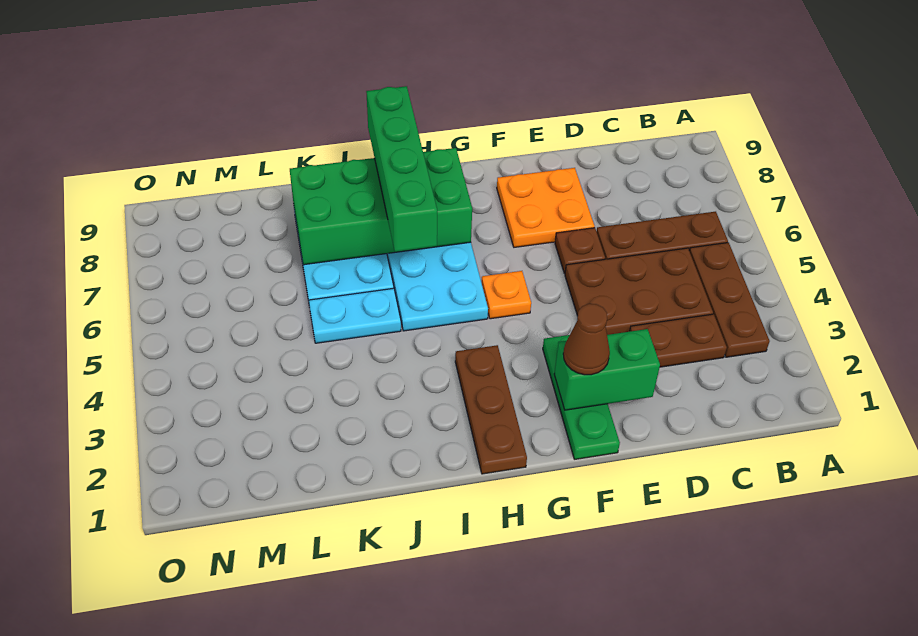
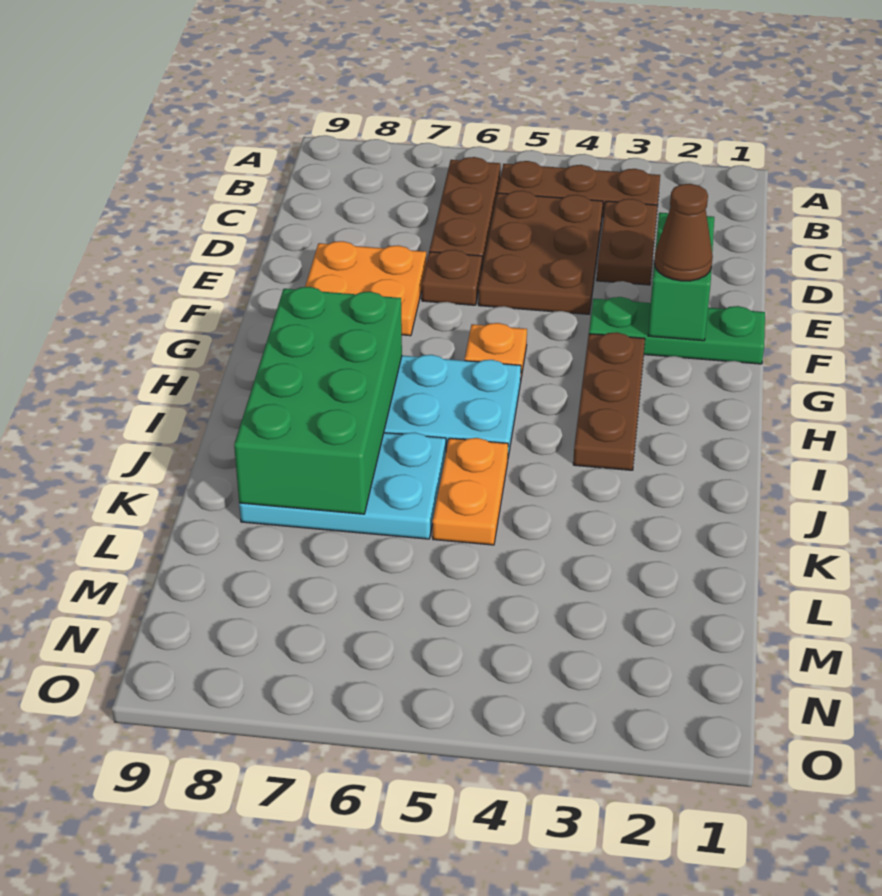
brown plate H1:H3 level 1 -> brown plate G3:I3 level 1
green brick I6:I9 level 3 -> none
cyan plate J5:K5 level 1 -> orange plate J5:K5 level 1

